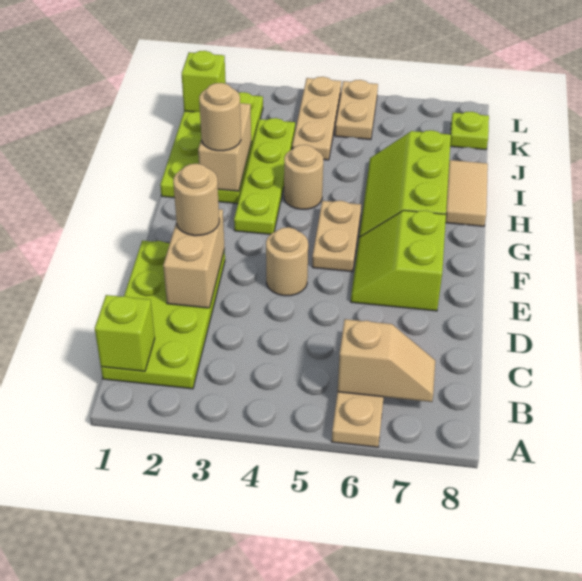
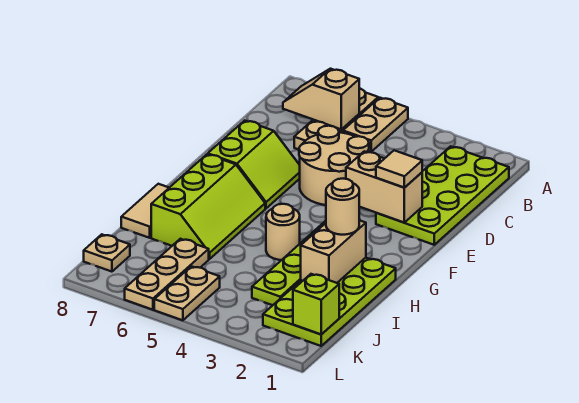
lime brick B1 level 2 -> none
tan brick D2:E2 level 2 -> tan brick E2:E3 level 2
tan round brick E2 level 3 -> tan tile E2 level 3
tan round brick E4 level 1 -> tan round brick D4:E5 level 1
tan plate F5:G5 level 1 -> tan plate A5:B5 level 1
tan plate J4:L4 level 1 -> tan plate J6:L6 level 1
lime plate K8 level 1 -> tan plate K8 level 1

